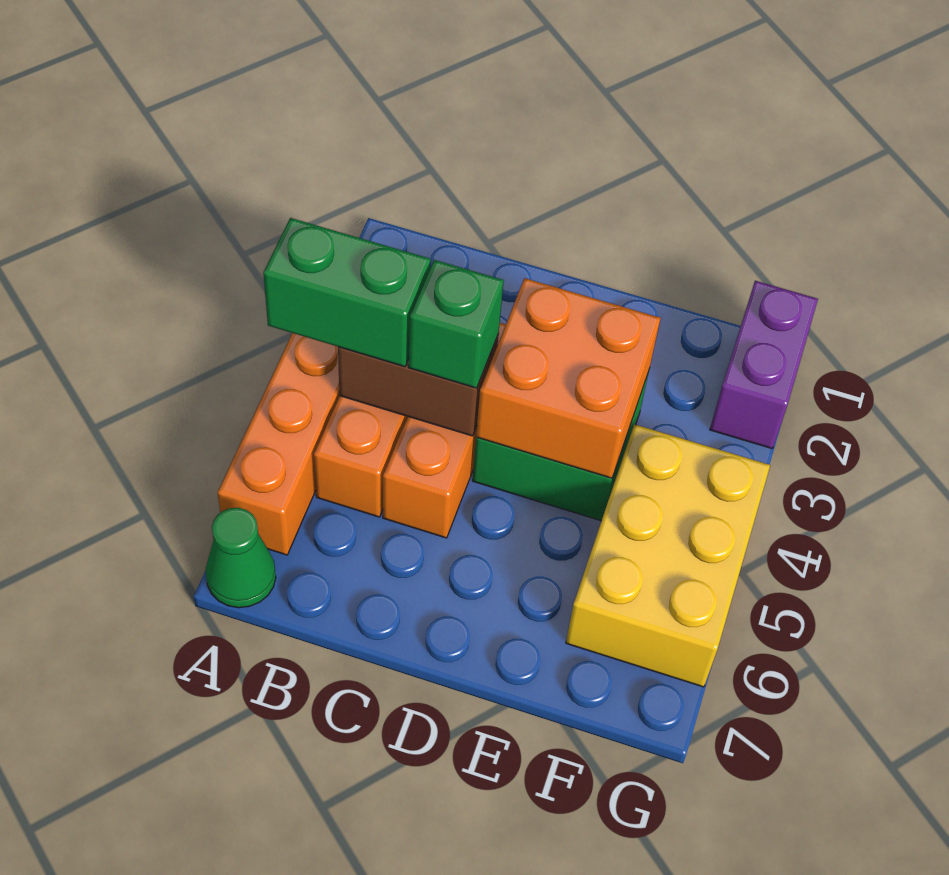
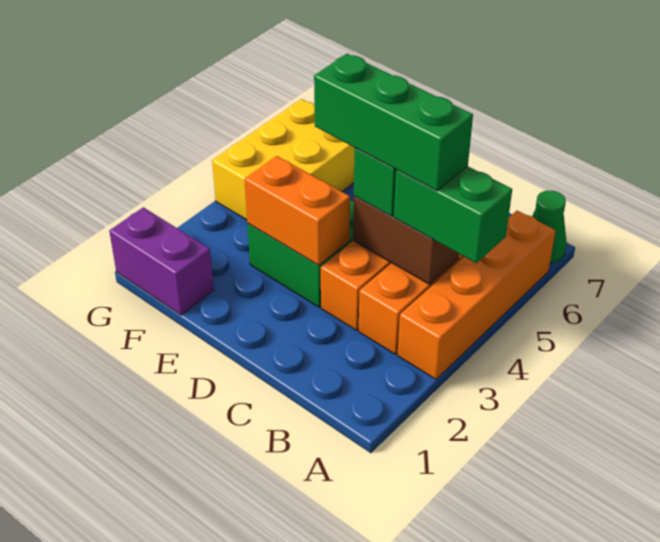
none -> green brick B4:D4 level 4
orange brick D3:E4 level 2 -> orange brick D3:E3 level 2
purple brick G1:G2 level 1 -> purple brick F1:G1 level 1

